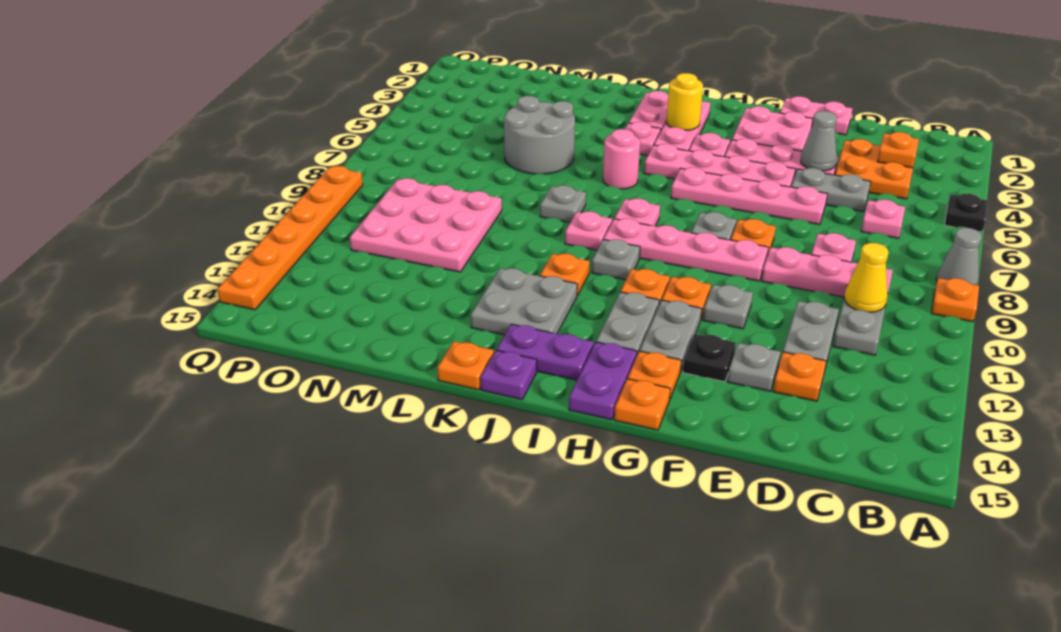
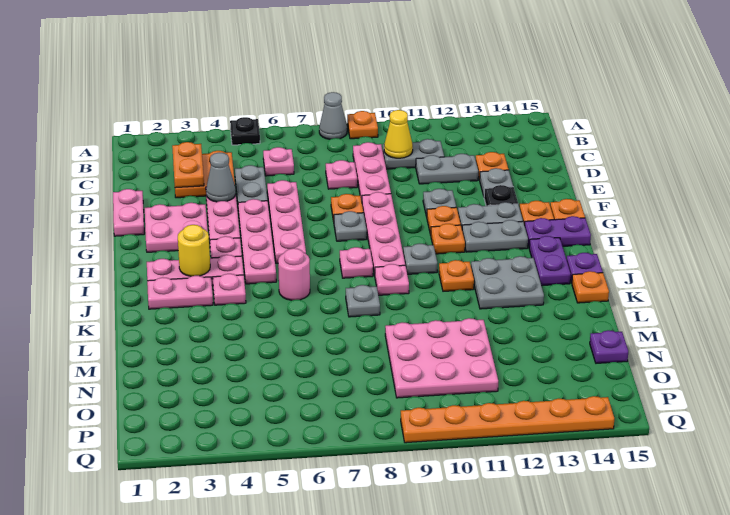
orange plate C3 level 2 -> orange plate C3:D3 level 2
grey round brick L5:M6 level 1 -> none
none -> purple plate N15 level 1

